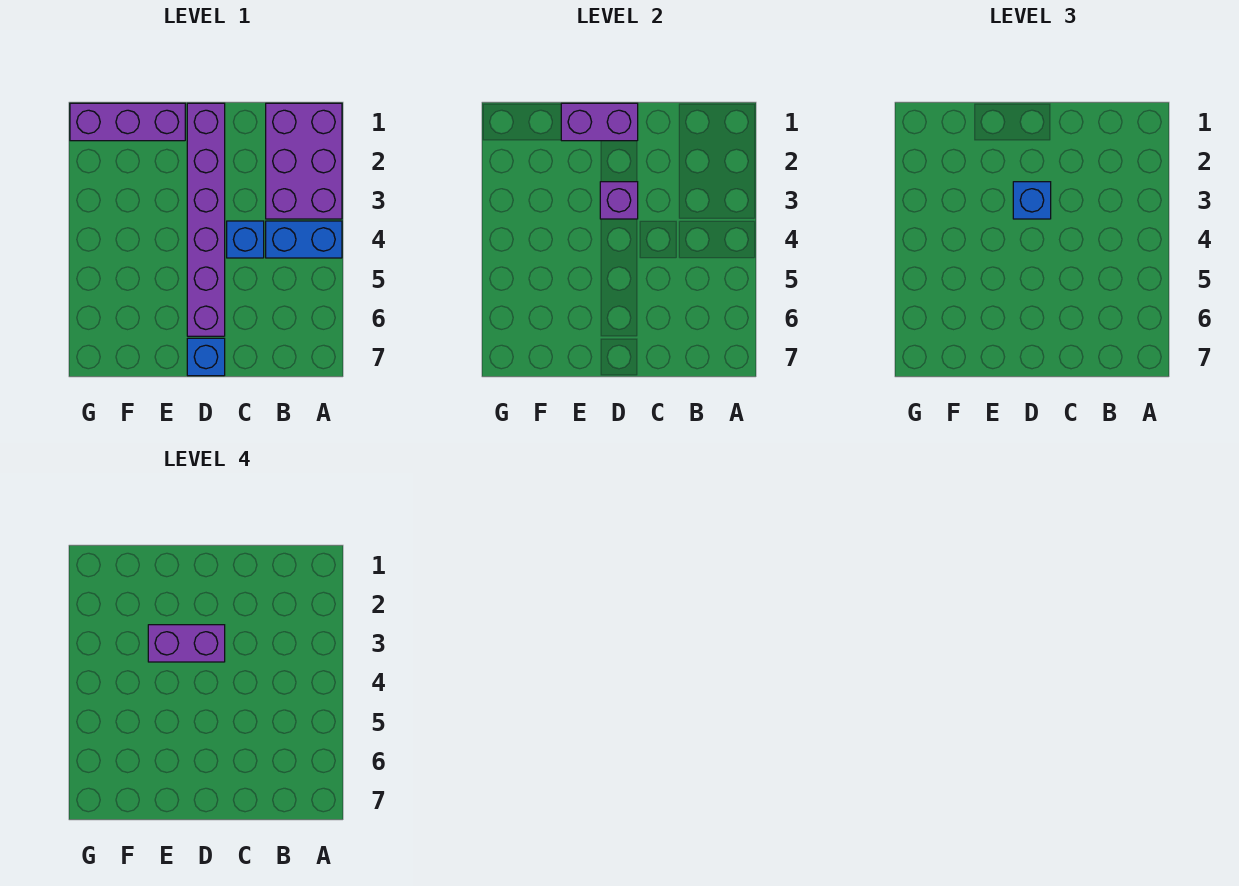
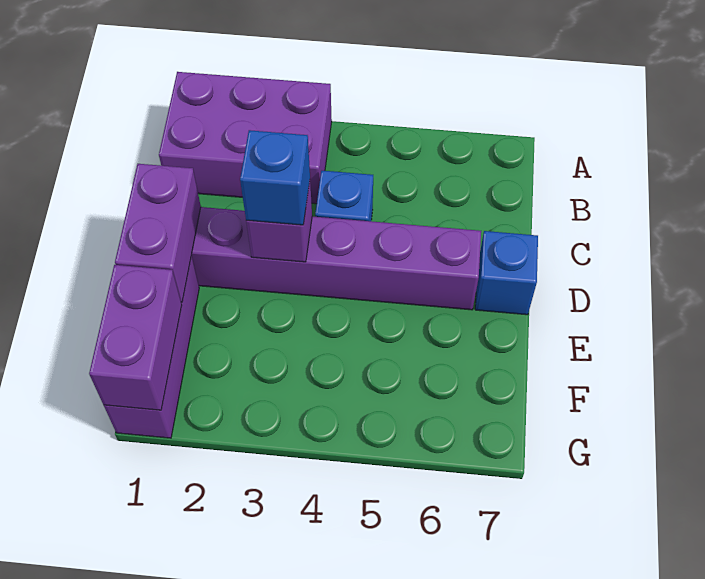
blue brick A4:B4 level 1 -> none
purple brick D3:E3 level 4 -> purple brick F1:G1 level 2

